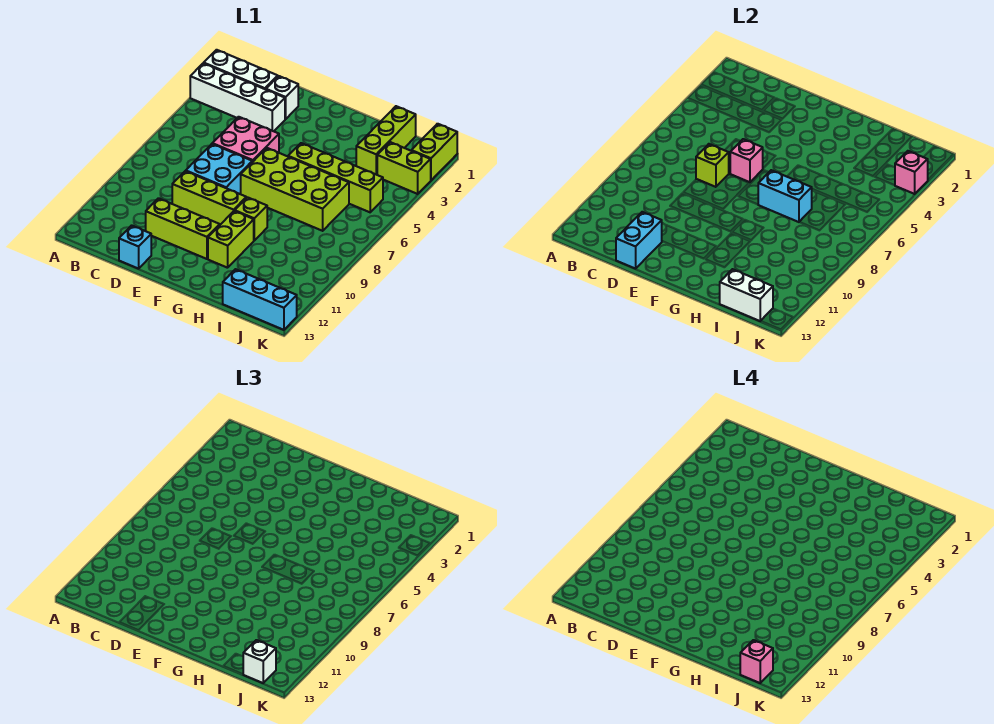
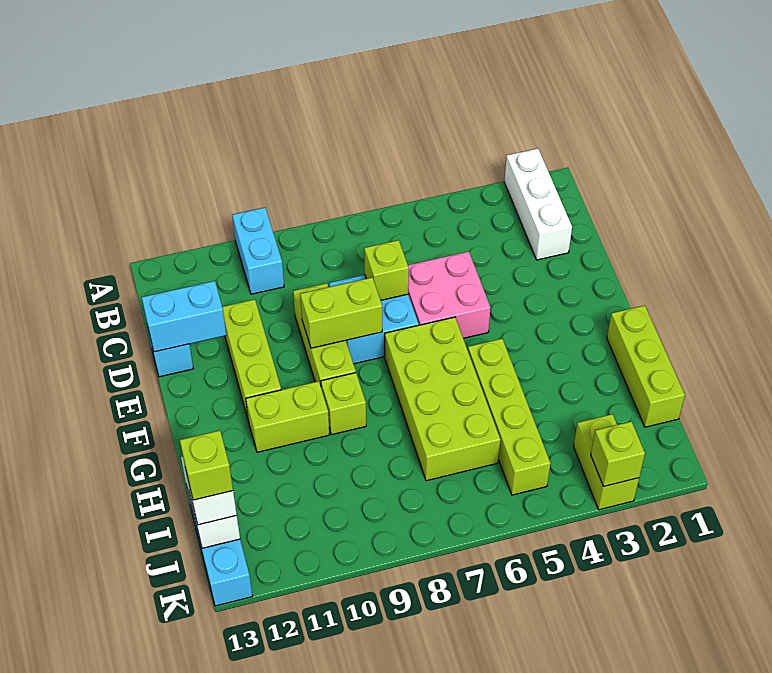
white brick A3:D3 level 1 -> none
white brick D2 level 1 -> none
pink brick E6 level 2 -> none
cyan brick G7:H7 level 2 -> cyan brick A10:B10 level 1
lime brick I1:I3 level 1 -> lime brick G1:I1 level 1
pink brick J13 level 4 -> lime brick J13 level 4
lime brick K1:K2 level 1 -> lime brick E8:E9 level 2
pink brick K3 level 2 -> lime brick K3 level 2

